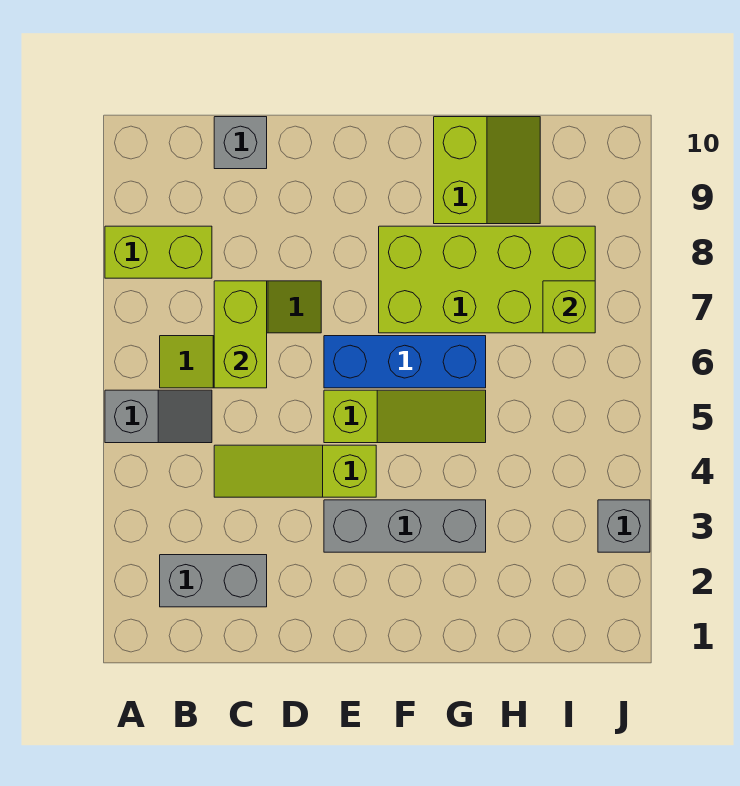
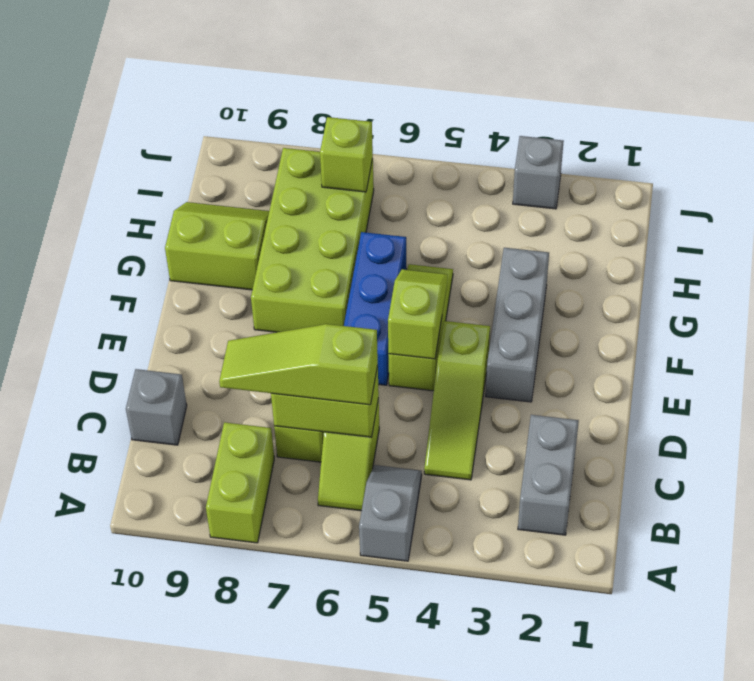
none -> lime slope C6:C8 level 3 top 6
none -> lime slope E5:F5 level 2 top E

